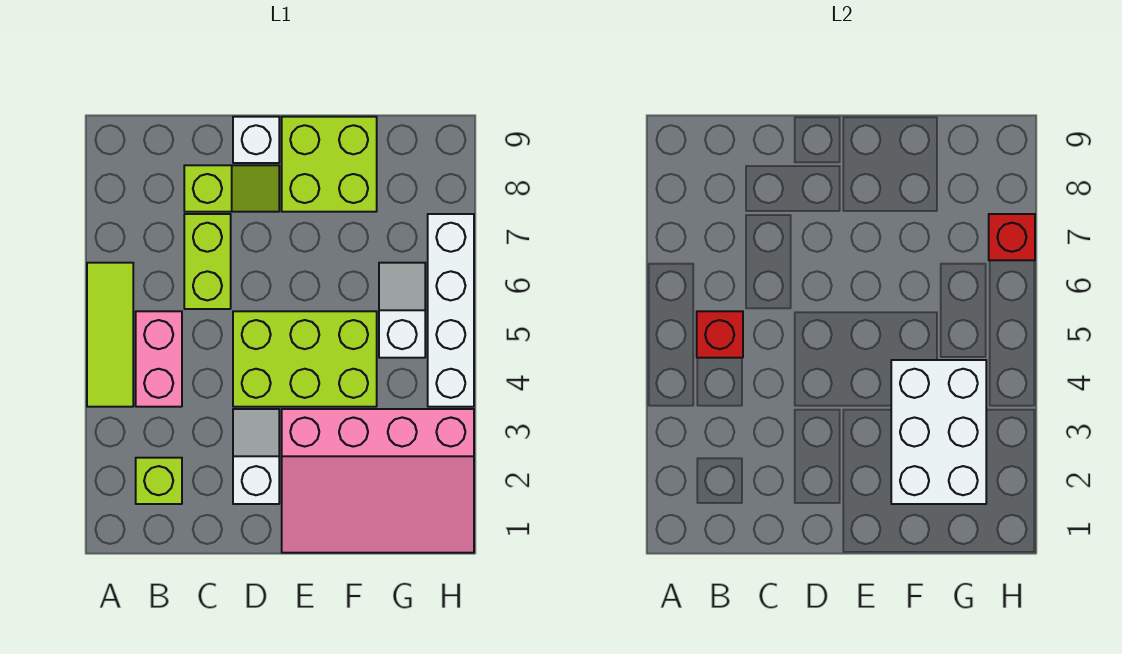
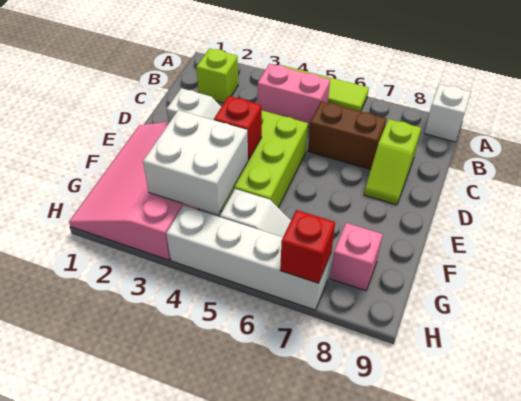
red brick B5 level 2 -> red brick E4 level 2
lime brick C6:C7 level 1 -> brown brick C6:C7 level 1
white brick D9 level 1 -> white brick A9 level 1
lime brick E8:F9 level 1 -> none
white brick F2:G4 level 2 -> white brick F3:G4 level 2
none -> pink brick G8 level 1

